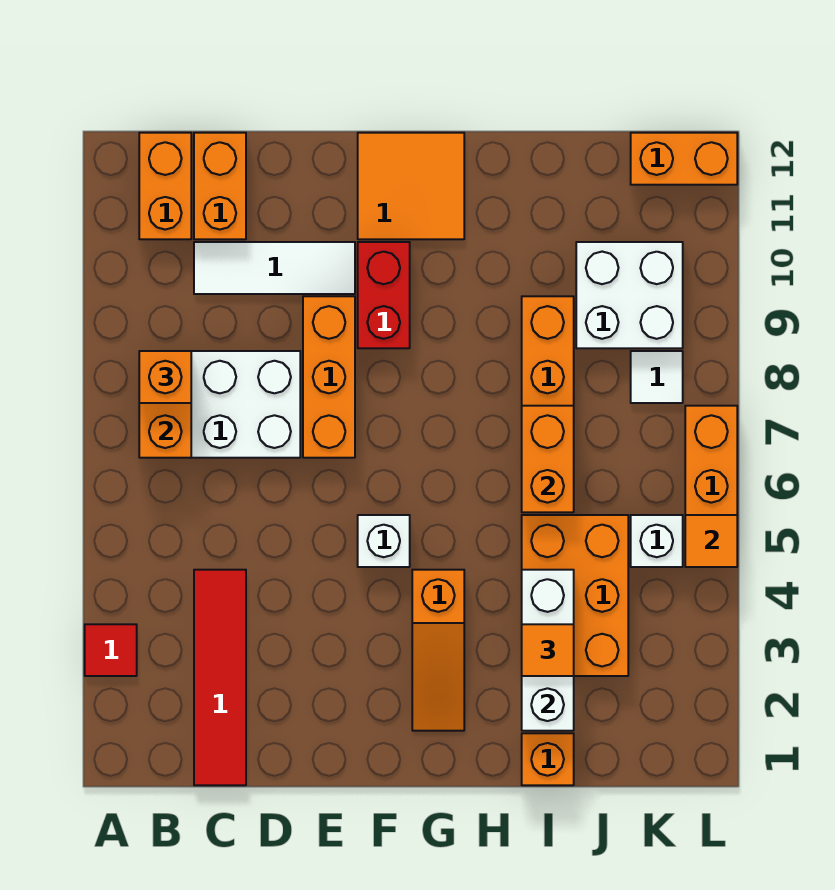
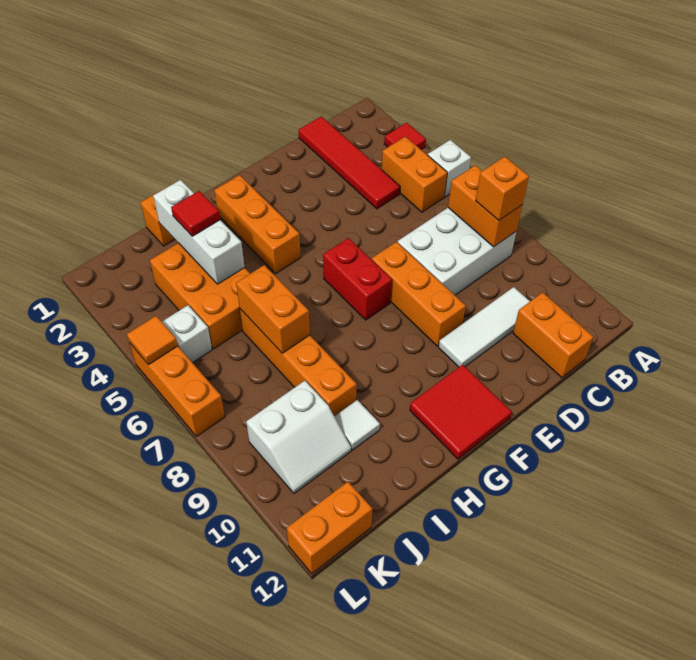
orange brick B11:B12 level 1 -> orange brick B4:B5 level 1
white brick F5 level 1 -> white brick A5 level 1
red brick F9:F10 level 1 -> red brick F6:F7 level 1
orange tile F11:G12 level 1 -> red tile F11:G12 level 1
orange slope G2:G4 level 1 top 4 -> orange brick G2:G4 level 1
orange tile I3 level 3 -> red tile I3 level 3
white brick J9:K10 level 1 -> white slope J9:K10 level 1 top 9
white tile K8 level 1 -> white tile I10 level 1

